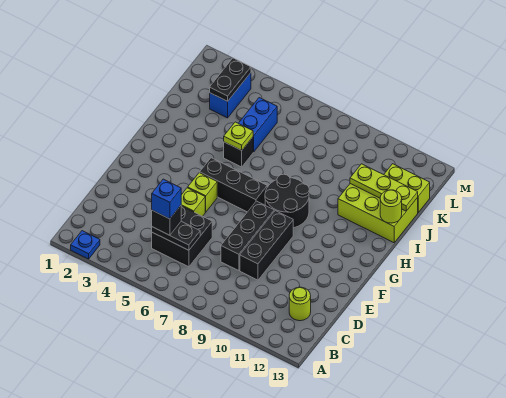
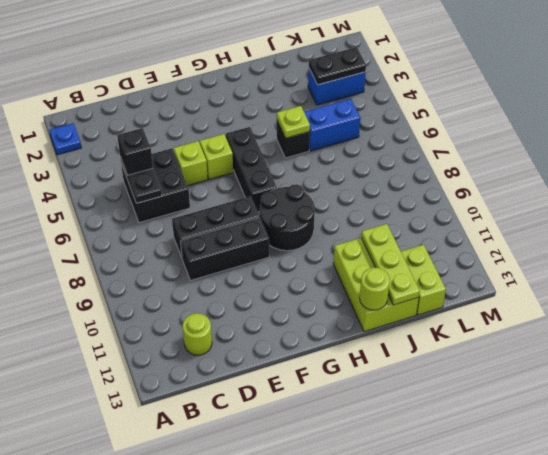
blue brick C5 level 4 -> none

